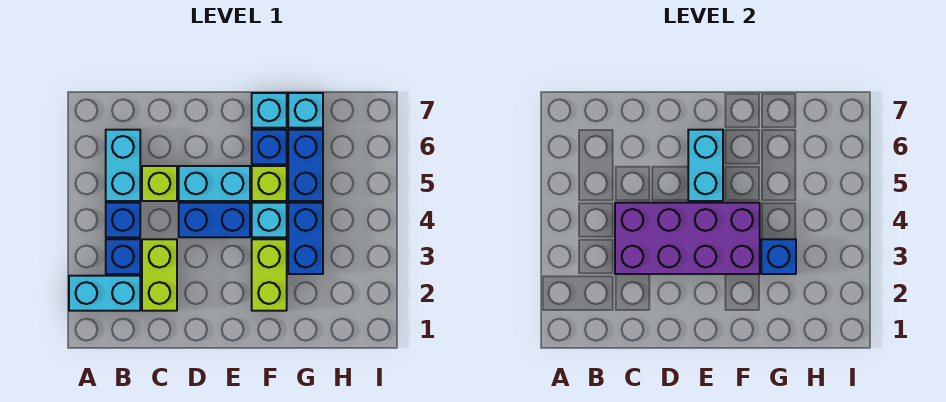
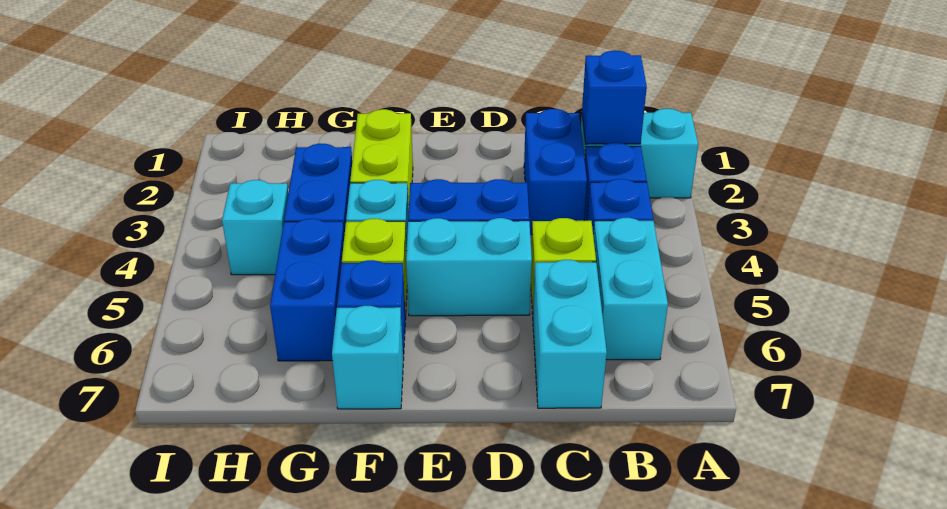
lime brick C2:C3 level 1 -> blue brick C2:C3 level 1
purple brick C3:F4 level 2 -> none
cyan brick E5:E6 level 2 -> cyan brick C6:C7 level 1
blue brick G3 level 2 -> blue brick B2 level 2
cyan brick G7 level 1 -> cyan brick H4 level 1

